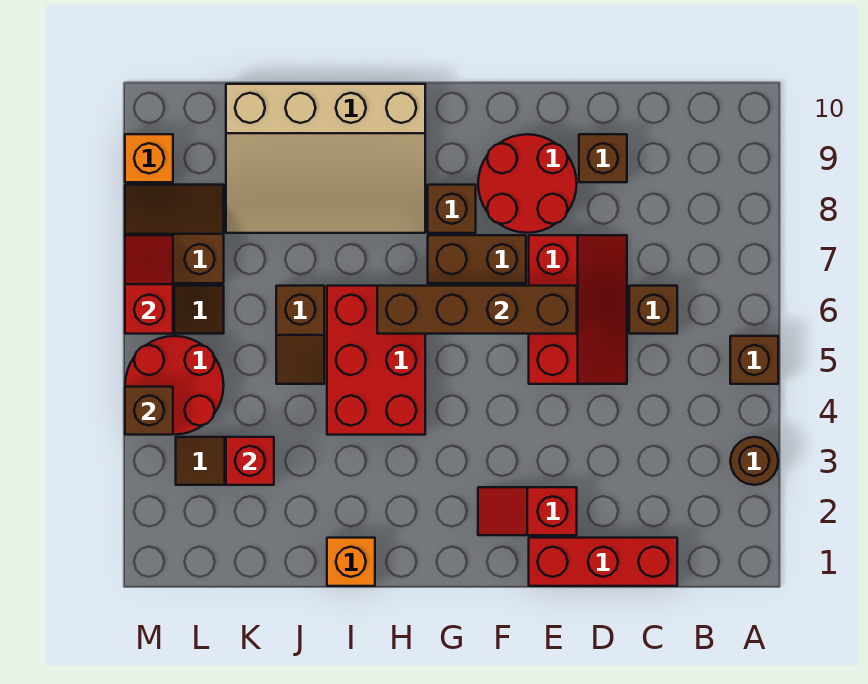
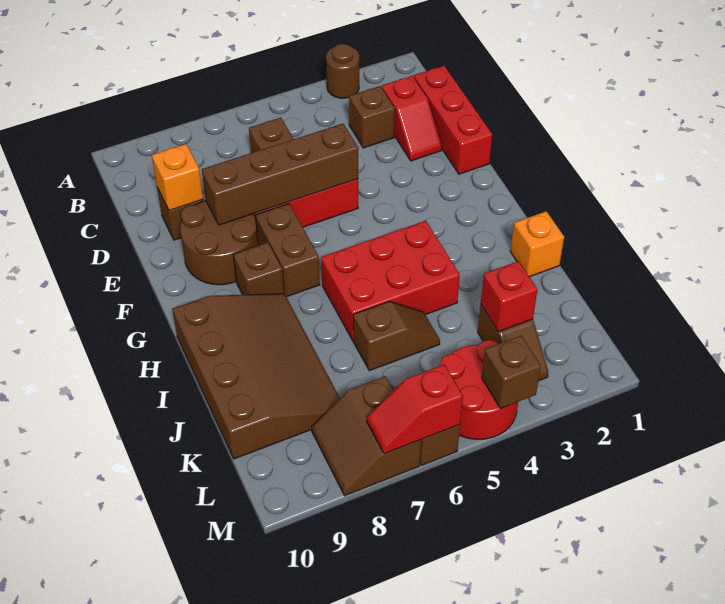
brown brick A5 level 1 -> brown brick C3 level 1
red slope E2:F2 level 1 top E -> red slope C2:D2 level 1 top C
brown brick E6:H6 level 2 -> brown brick E5:E8 level 2
red round brick E8:F9 level 1 -> brown round brick E8:F9 level 1
tan slope H8:K10 level 1 top 10 -> brown slope H8:K10 level 1 top 10
orange brick M9 level 1 -> orange brick D9 level 2

